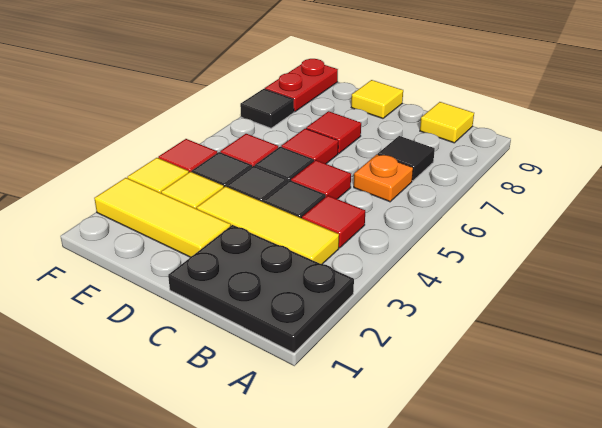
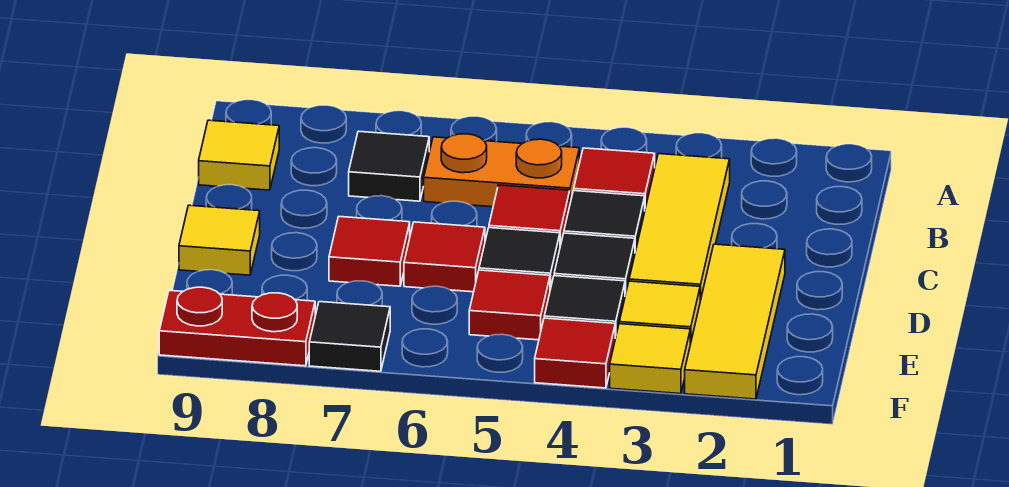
black plate A1:C2 level 1 -> none
orange plate B6 level 1 -> orange plate B5:B6 level 1

